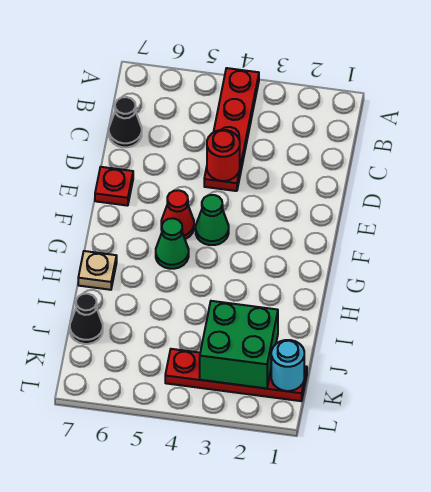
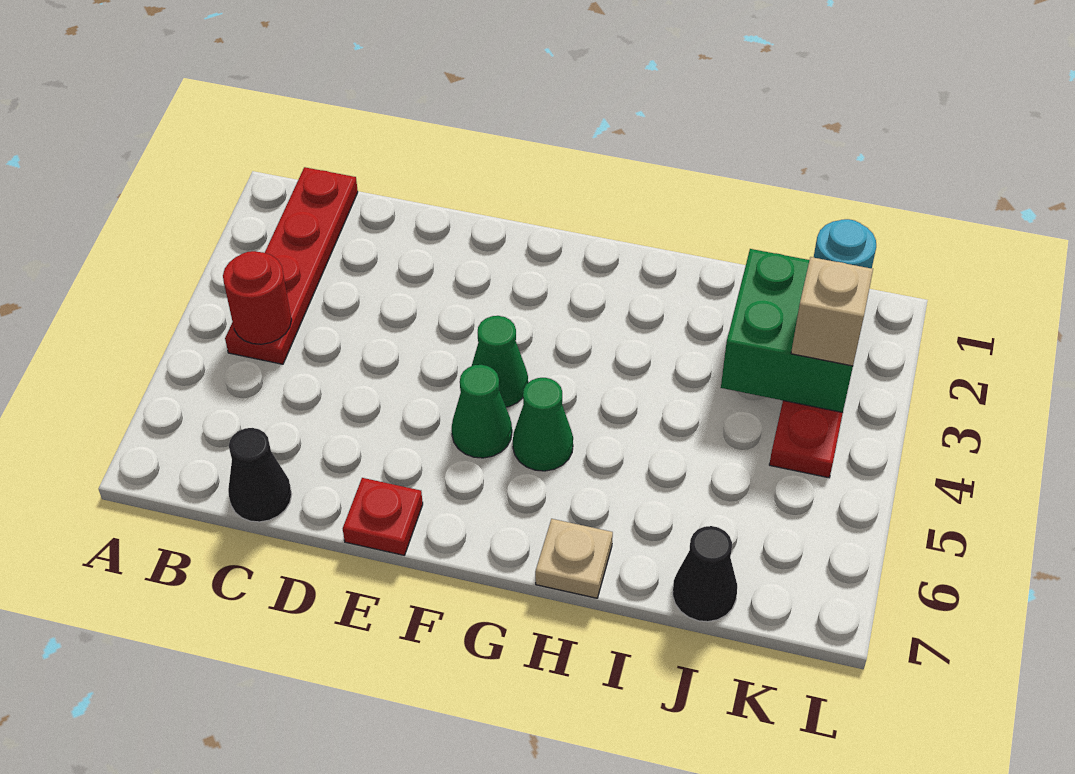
red plate A4:D4 level 1 -> red plate B1:B4 level 1
red round brick D4 level 2 -> red round brick B4 level 2
red cone F5 level 1 -> green cone F5 level 1
none -> tan brick K3 level 3

